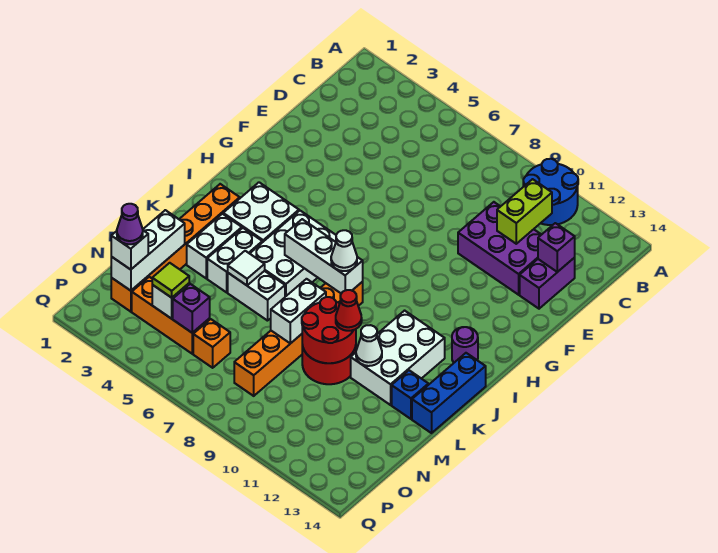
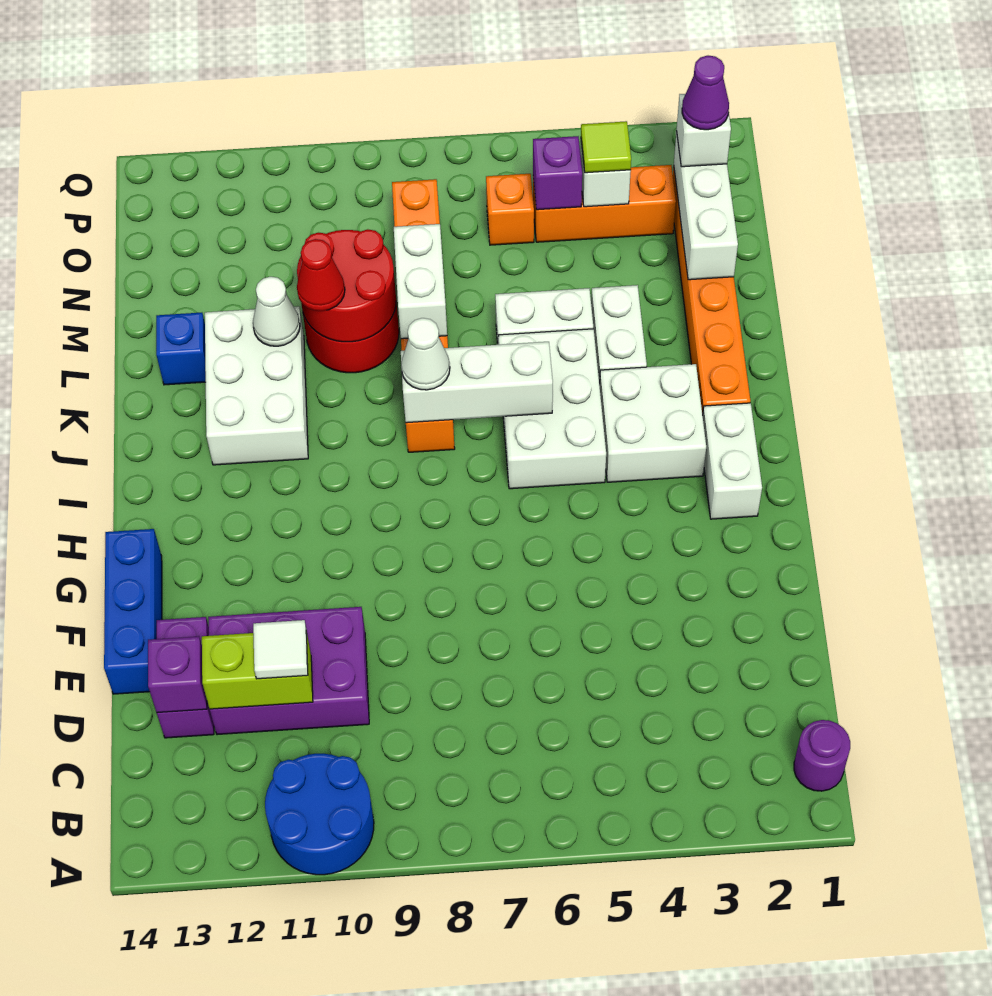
lime brick C11:D11 level 2 -> lime brick D11:D12 level 2
purple round brick I13 level 1 -> purple round brick B1 level 1
blue brick J14:L14 level 1 -> blue brick E14:G14 level 1
white brick K3:L3 level 1 -> white brick H2:I2 level 1
white tile L5 level 2 -> white tile D11 level 3

